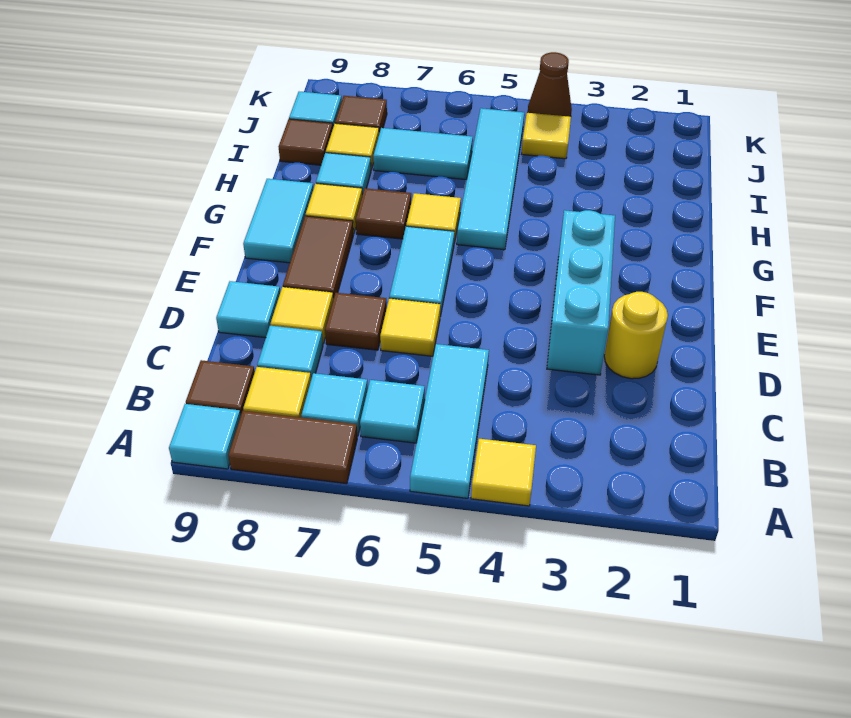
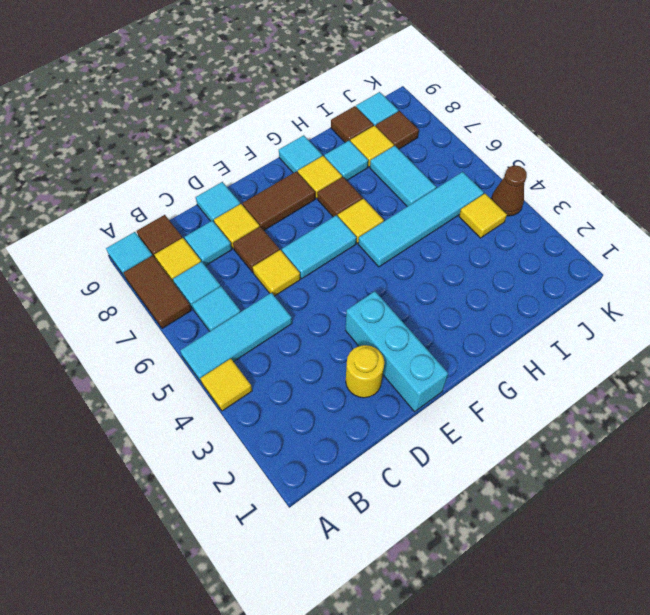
cyan brick D3:F3 level 1 -> cyan brick E1:E3 level 1
cyan tile F9:G9 level 1 -> cyan tile G9 level 1

